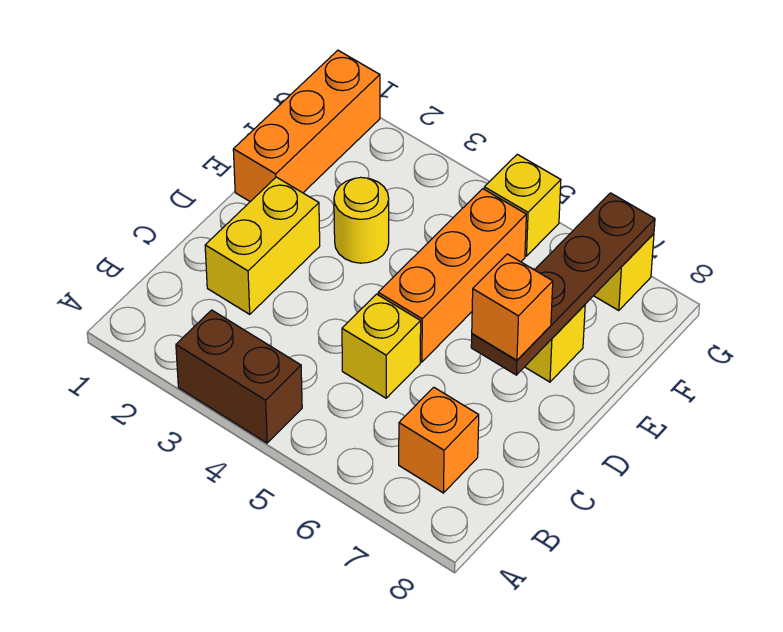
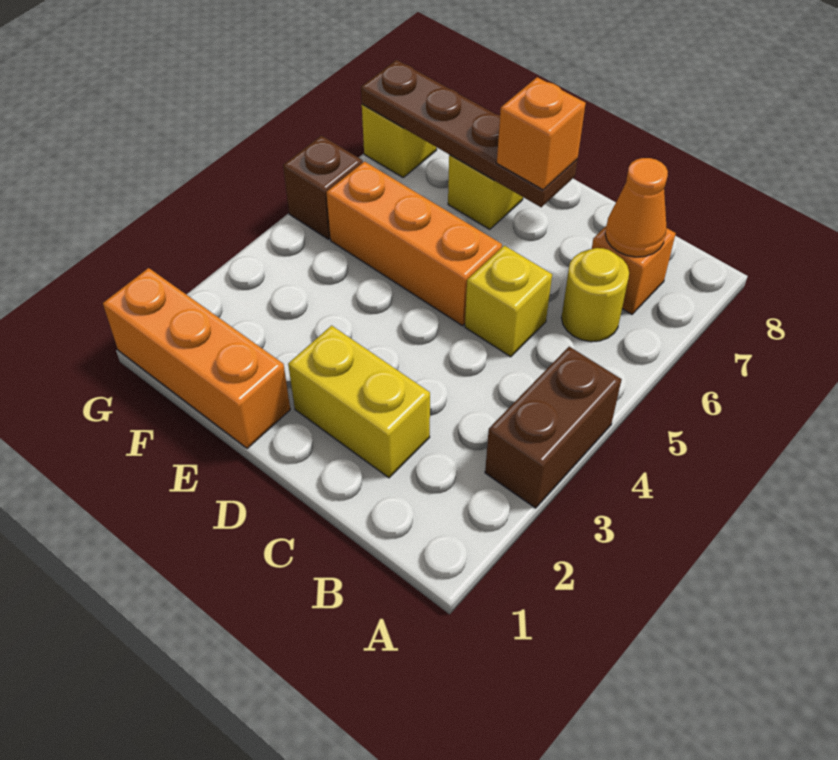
none -> orange cone B7 level 2
yellow round brick E3 level 1 -> yellow round brick B6 level 1
yellow brick G5 level 1 -> brown brick G5 level 1

